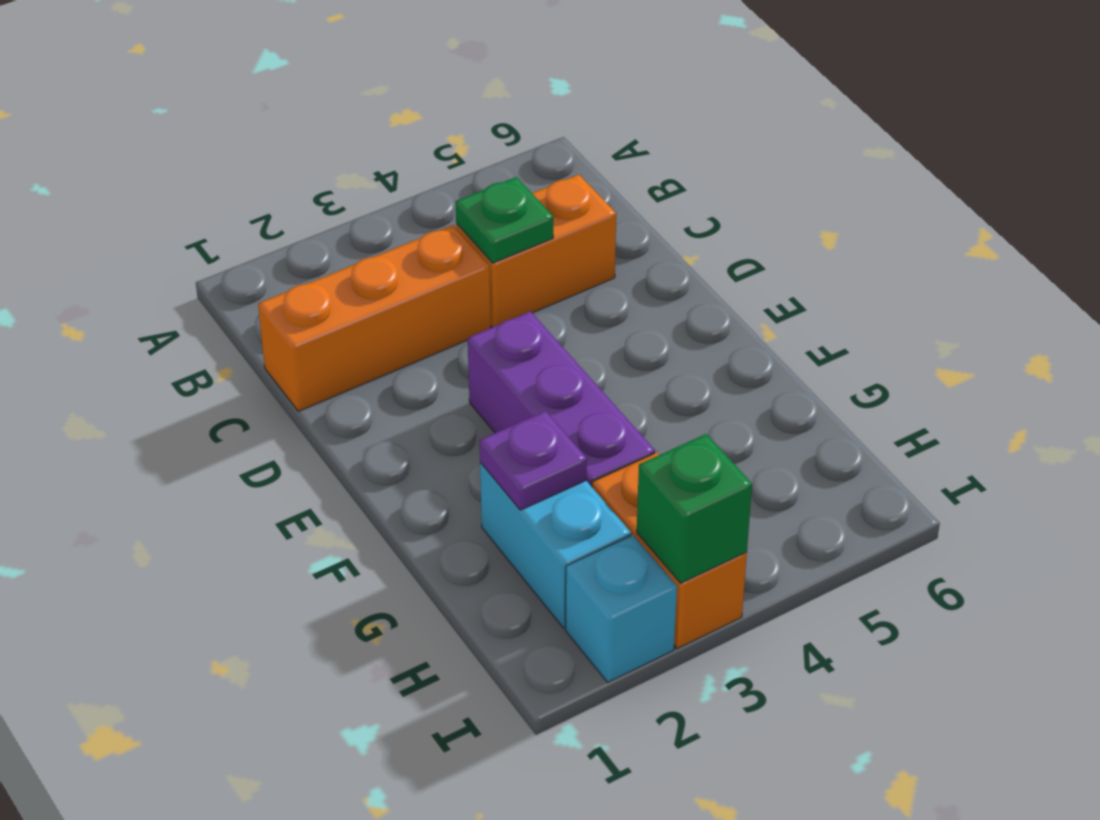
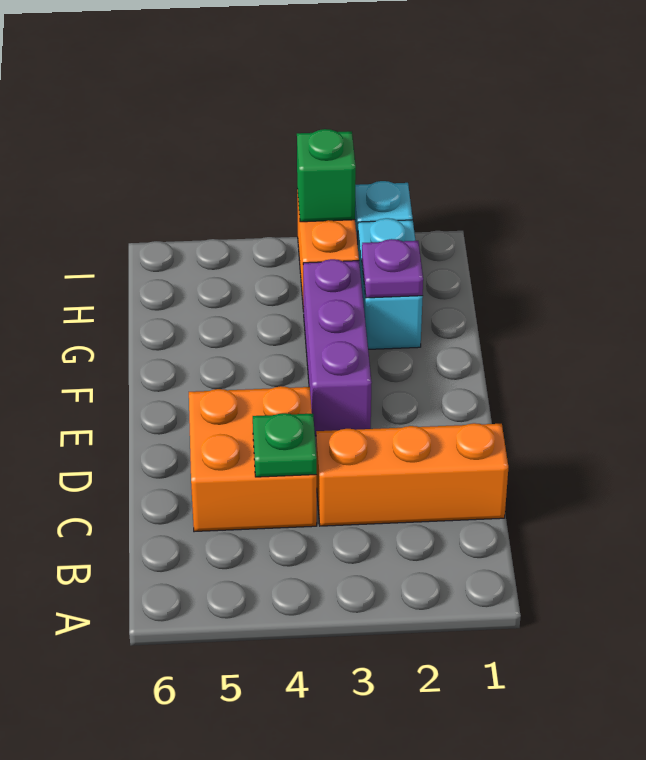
orange brick C4:C5 level 1 -> orange brick C4:D5 level 1

